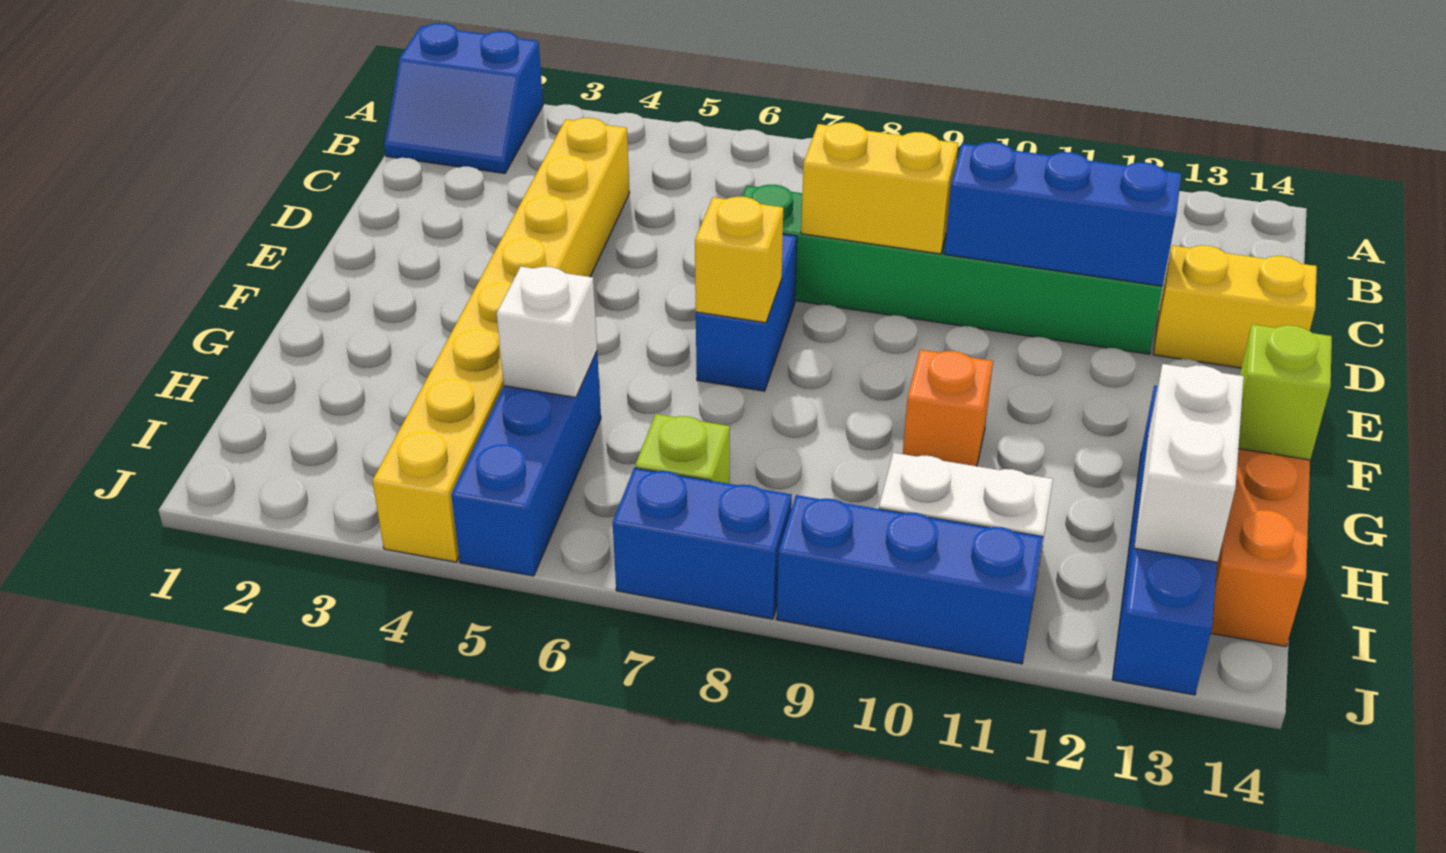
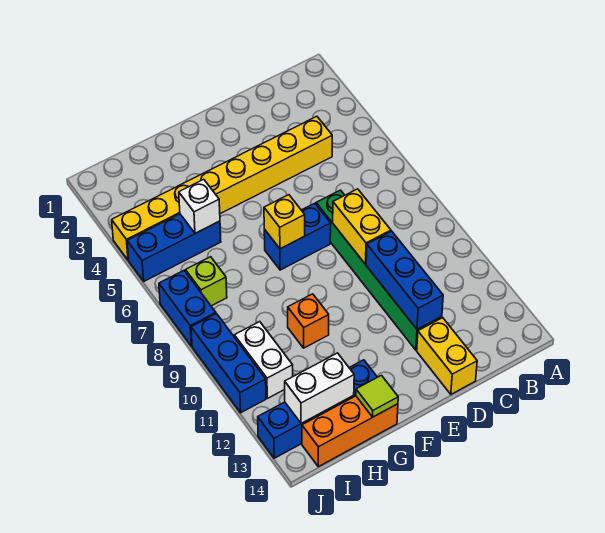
blue slope A1:B2 level 1 top A -> none
lime brick G14 level 2 -> lime tile G14 level 2

